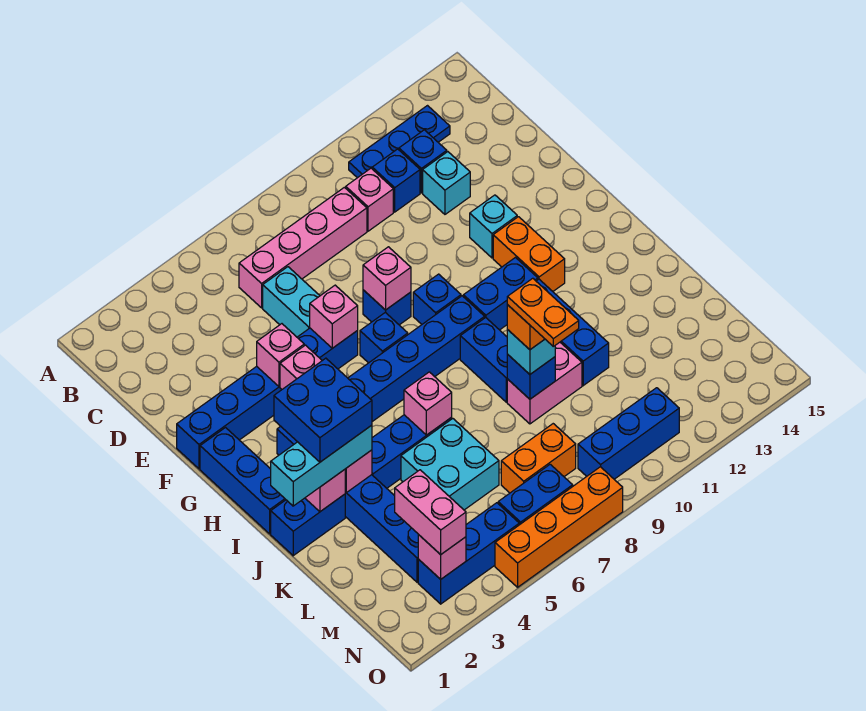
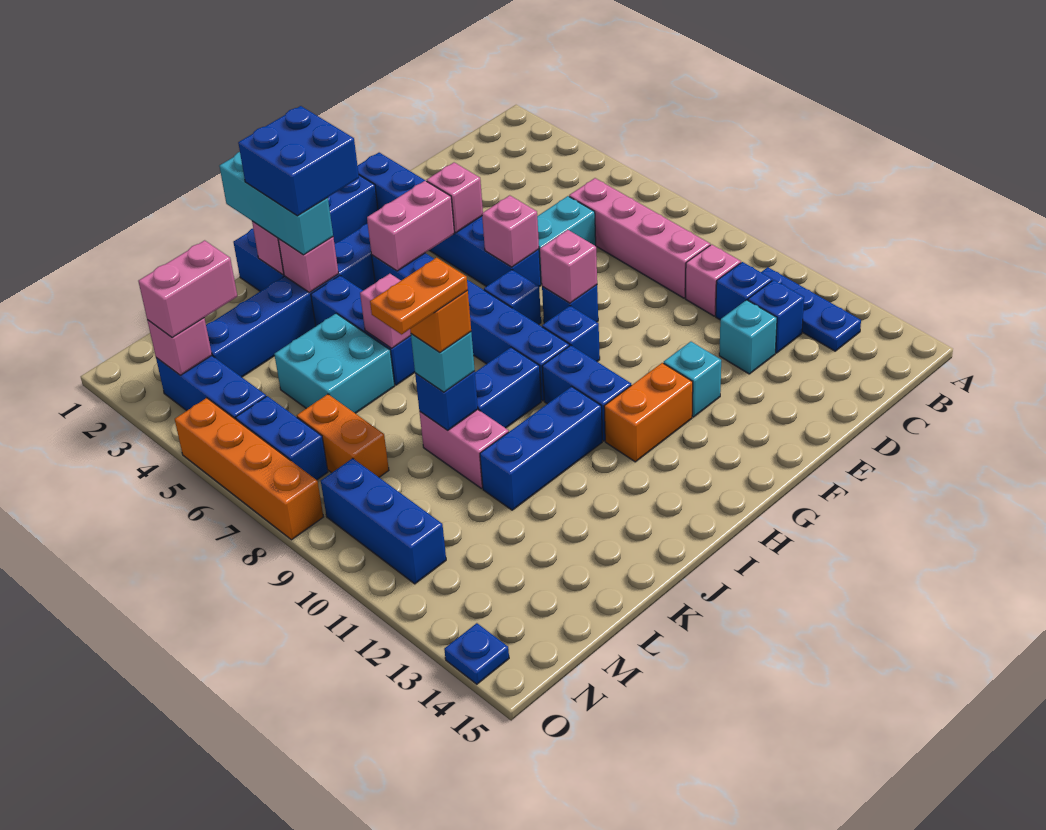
none -> blue plate O14 level 1

